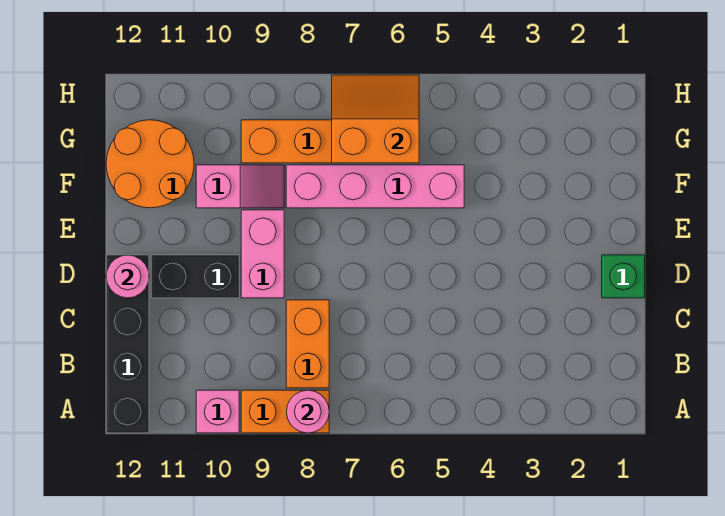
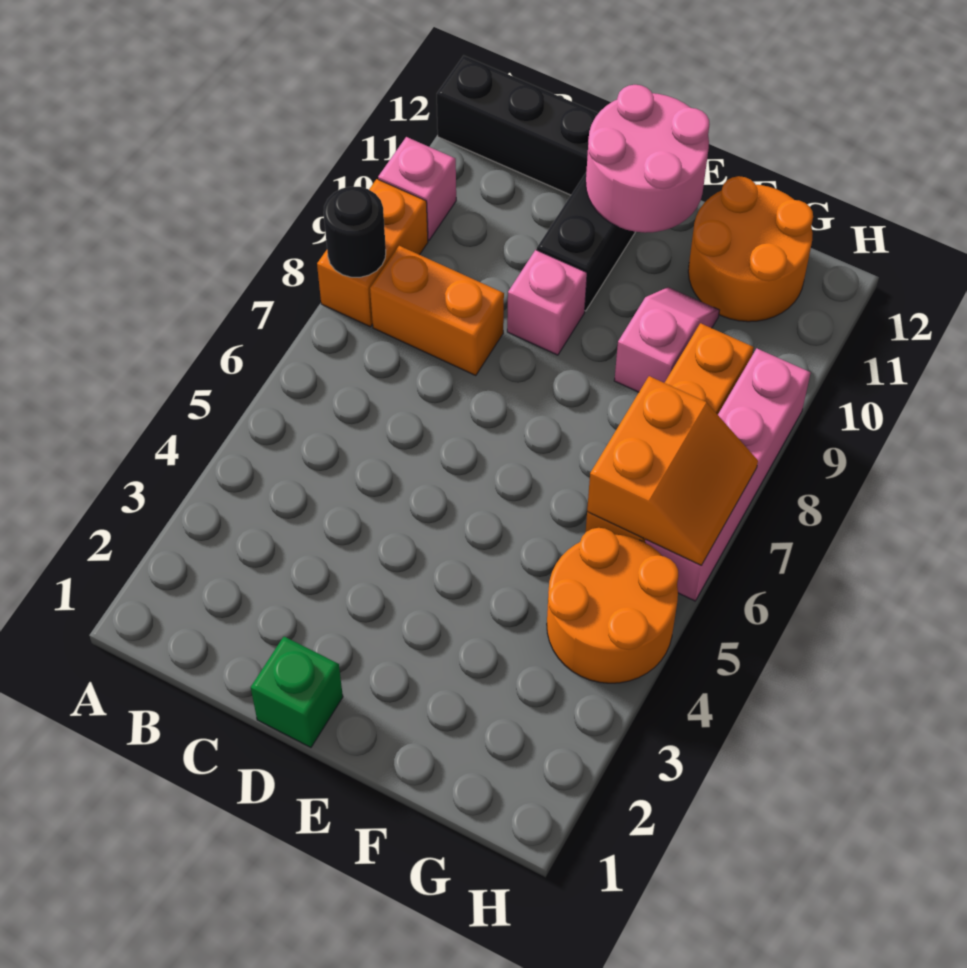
pink round brick A8 level 2 -> black round brick A8 level 2
pink brick D9:E9 level 1 -> pink brick D9 level 1
pink round brick D12 level 2 -> pink round brick D11:E12 level 2
pink brick F5:F8 level 1 -> pink brick H6:H9 level 1
pink slope F9:F10 level 1 top 10 -> pink slope F9:F10 level 1 top 9
none -> orange round brick G4:H5 level 1

